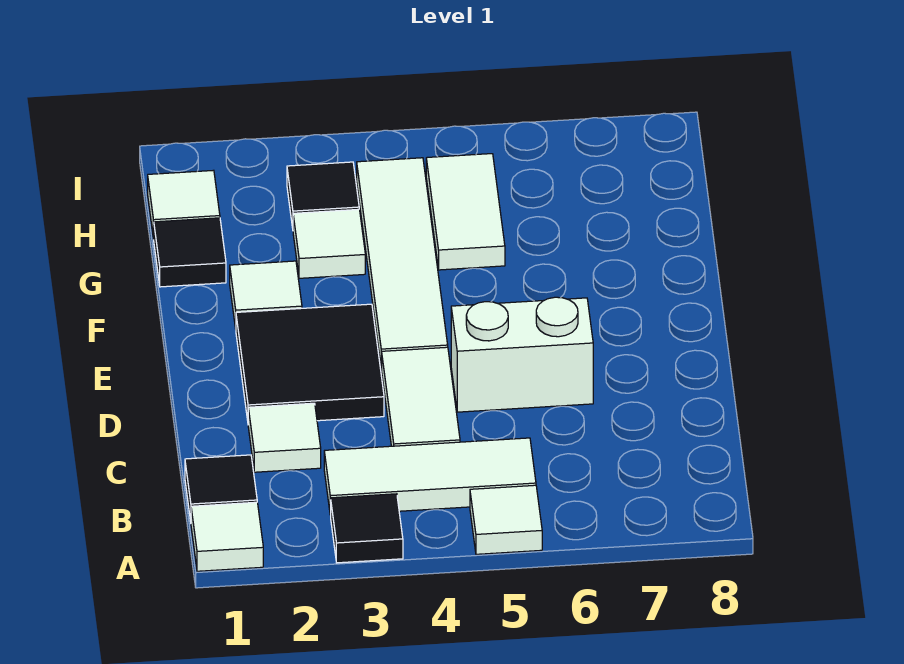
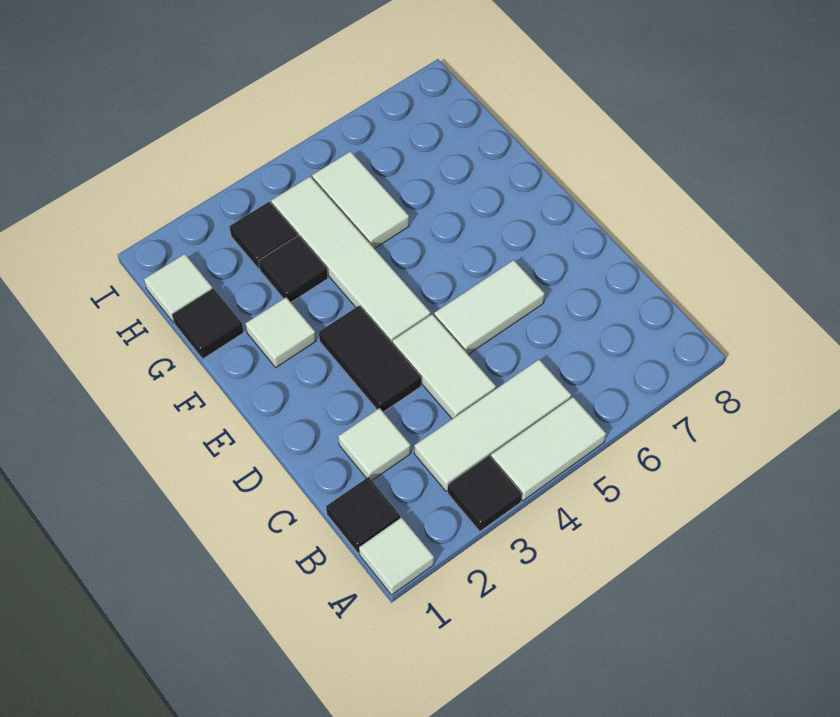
white tile A5 level 1 -> white tile A4:A5 level 1
black tile D2:E3 level 1 -> black tile D3:E3 level 1
white brick D5:D6 level 1 -> white tile D5:D6 level 1
white tile G3 level 1 -> black tile G3 level 1

